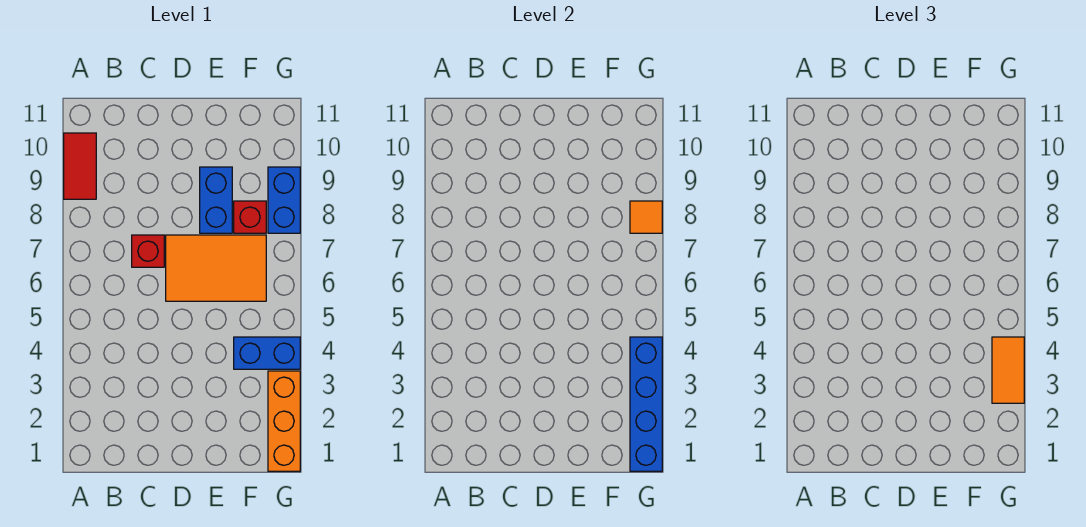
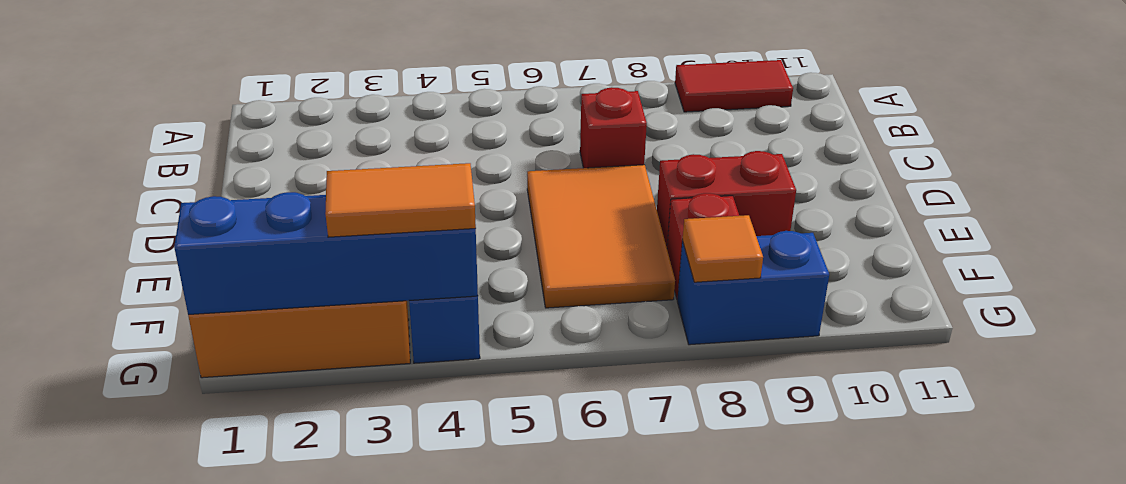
blue brick E8:E9 level 1 -> red brick E8:E9 level 1

